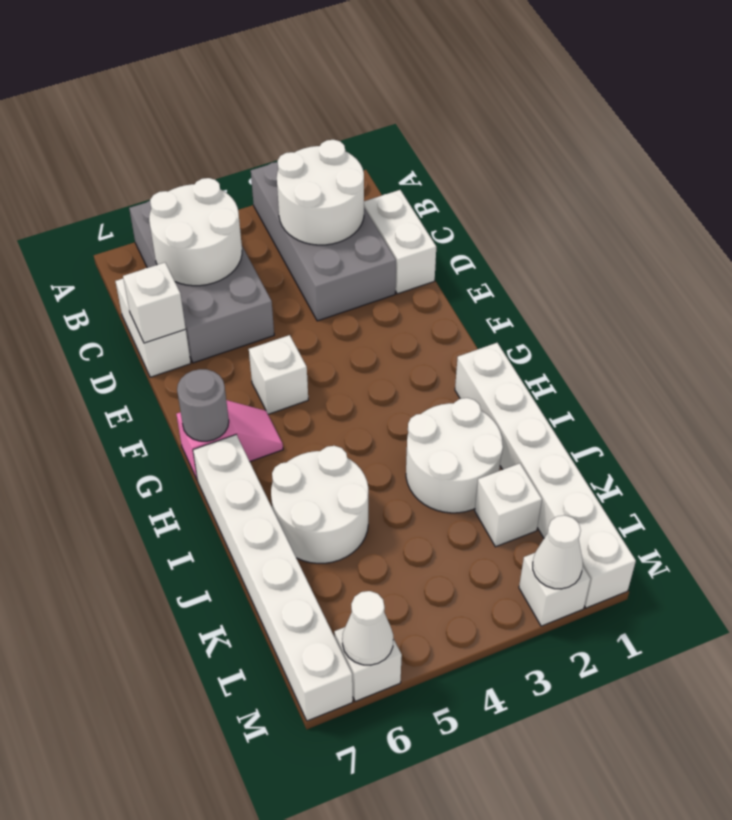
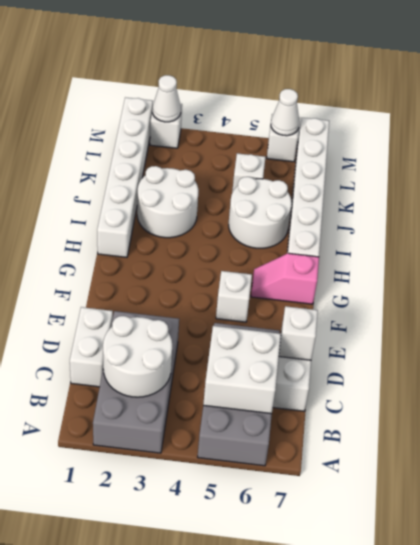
white round brick B5:C6 level 2 -> white brick B5:C6 level 2
grey round brick G7 level 2 -> none
white brick K2 level 1 -> white brick K5 level 1

